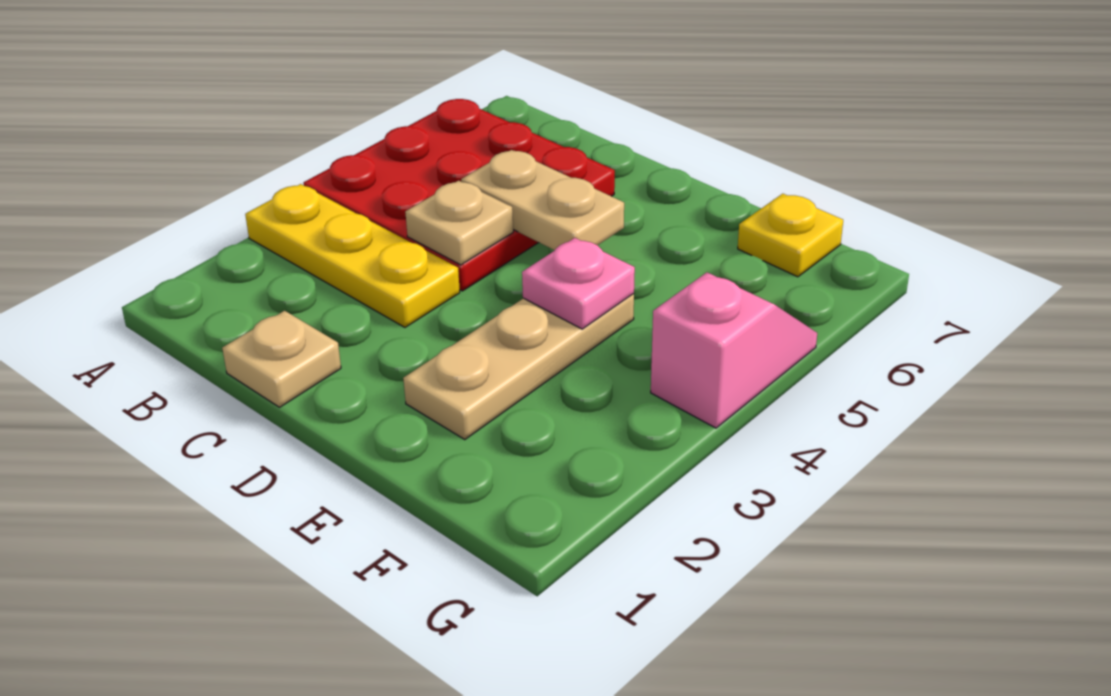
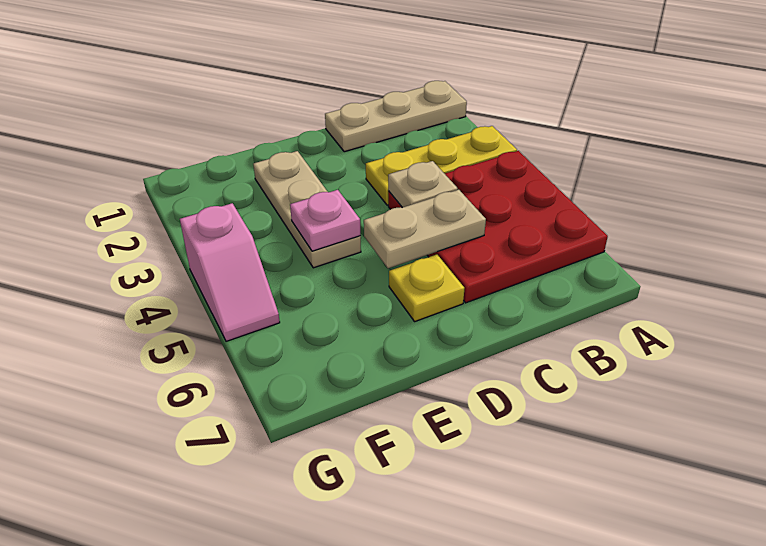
tan plate C1 level 1 -> tan plate A1:C1 level 1
yellow plate F7 level 1 -> yellow plate D6 level 1

